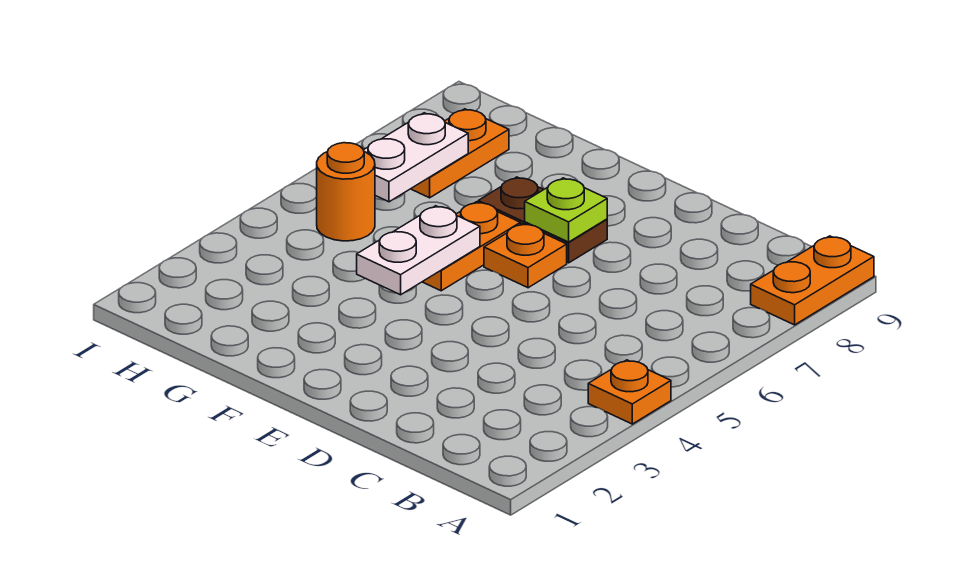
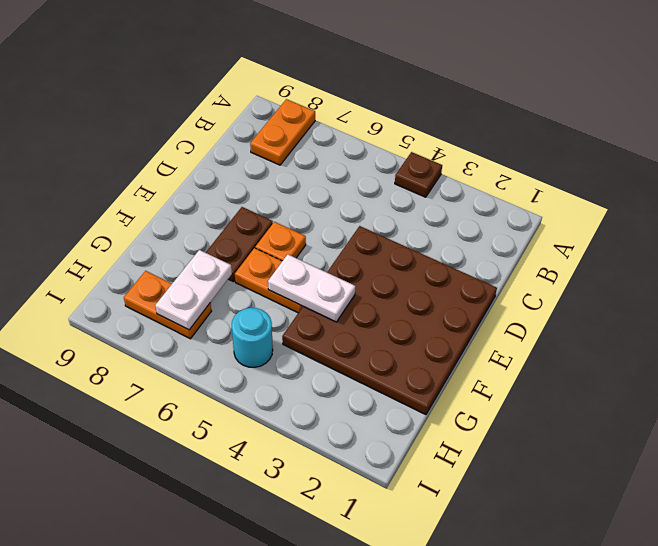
orange plate A4 level 1 -> brown plate A4 level 1
orange plate A8:A9 level 1 -> orange plate A8:B8 level 1
none -> brown plate D1:G4 level 1
lime plate E7 level 2 -> none
orange round brick H5 level 1 -> cyan round brick H5 level 1
white plate H6:H7 level 2 -> white plate G7:H7 level 2

